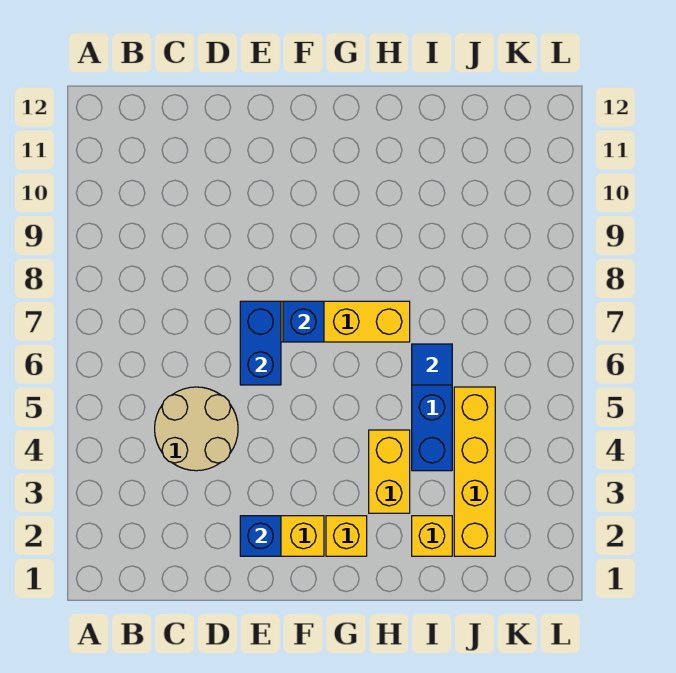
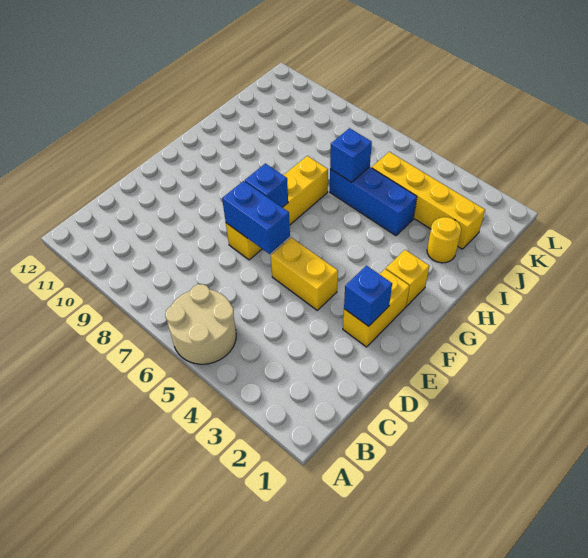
tan round brick C4:D5 level 1 -> tan round brick A5:B6 level 1
yellow brick H3:H4 level 1 -> yellow brick E4:E5 level 1
yellow brick I2 level 1 -> yellow round brick I2 level 1
blue tile I6 level 2 -> blue brick I6 level 2

